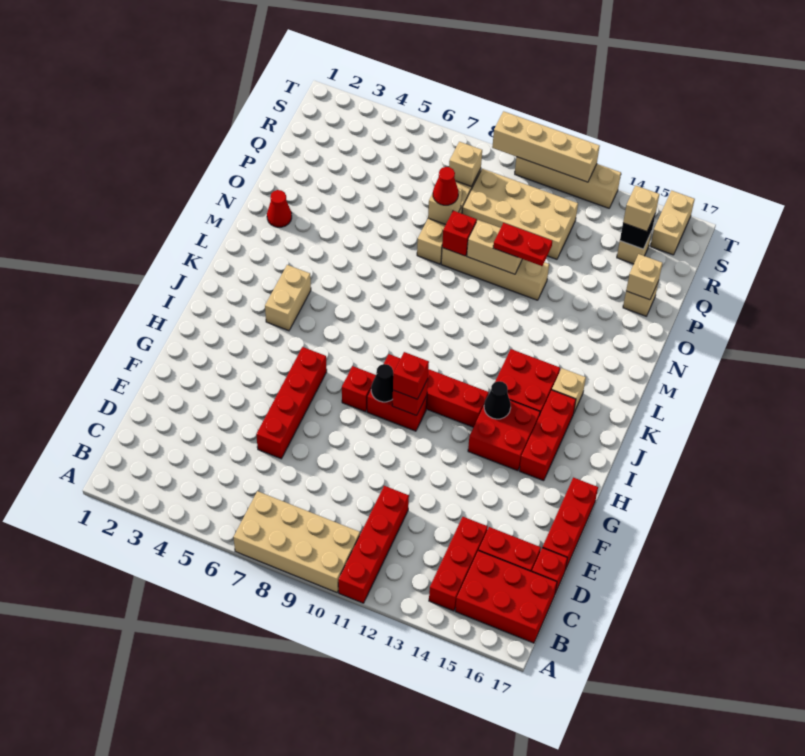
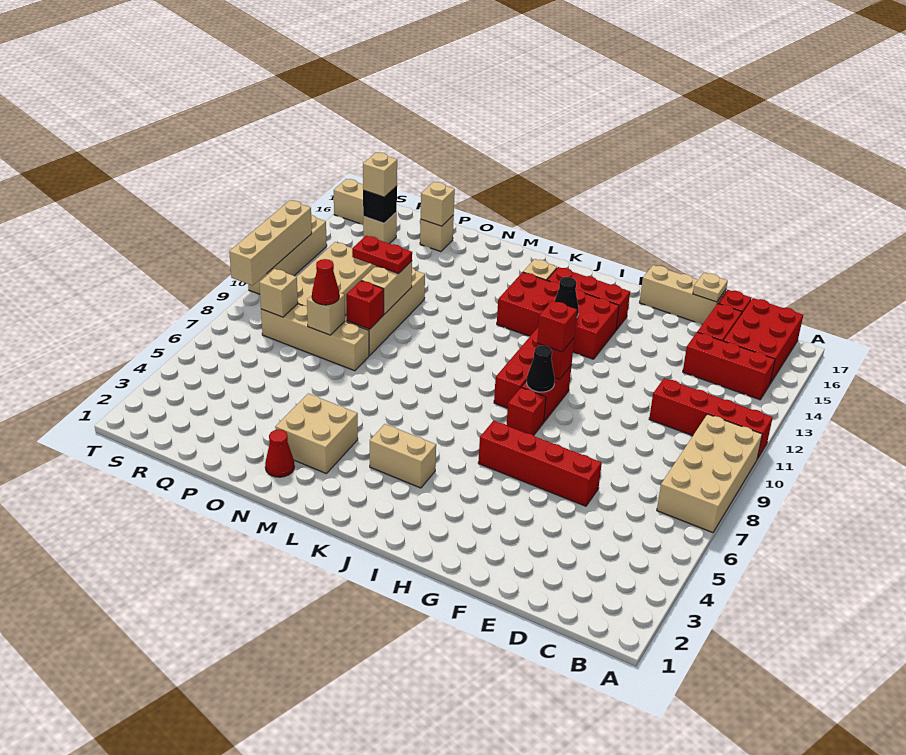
red brick E17:G17 level 1 -> tan brick E17:G17 level 1
none -> tan plate E17 level 2
none -> tan brick M3:N4 level 1
red plate O11:O12 level 3 -> red plate O11:P11 level 3

